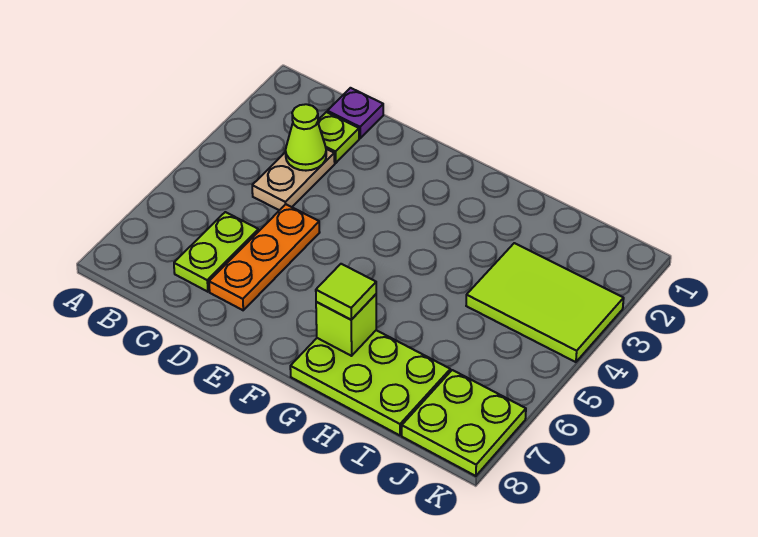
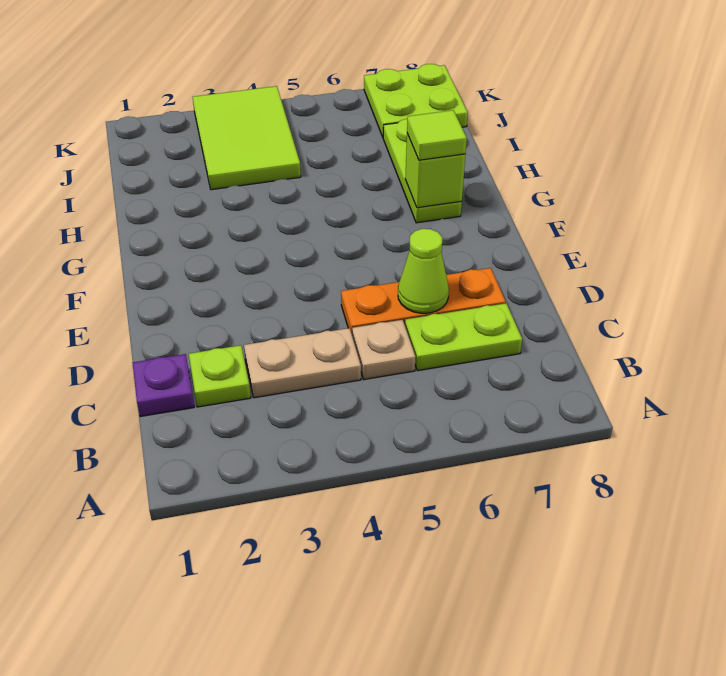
lime cone C3 level 2 -> lime cone D6 level 2
none -> tan plate C5 level 1
lime plate G7:I8 level 1 -> lime plate G7:I7 level 1

